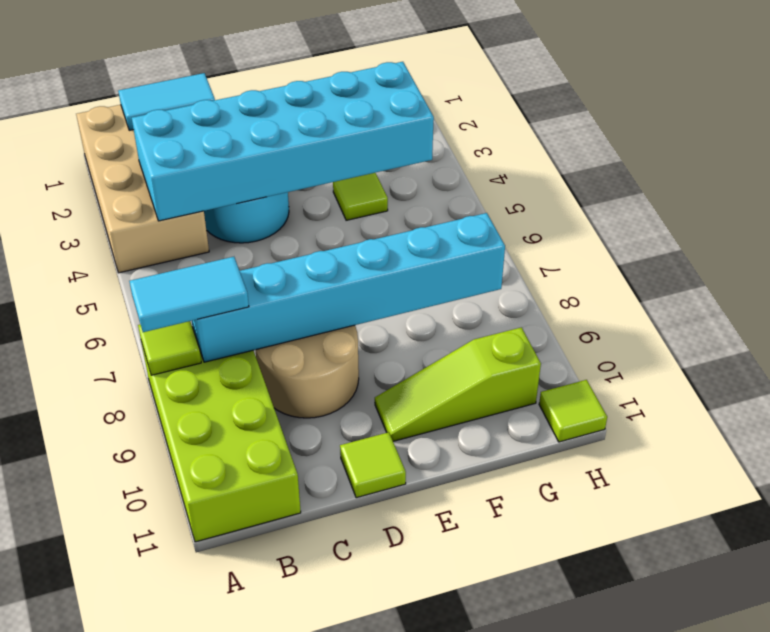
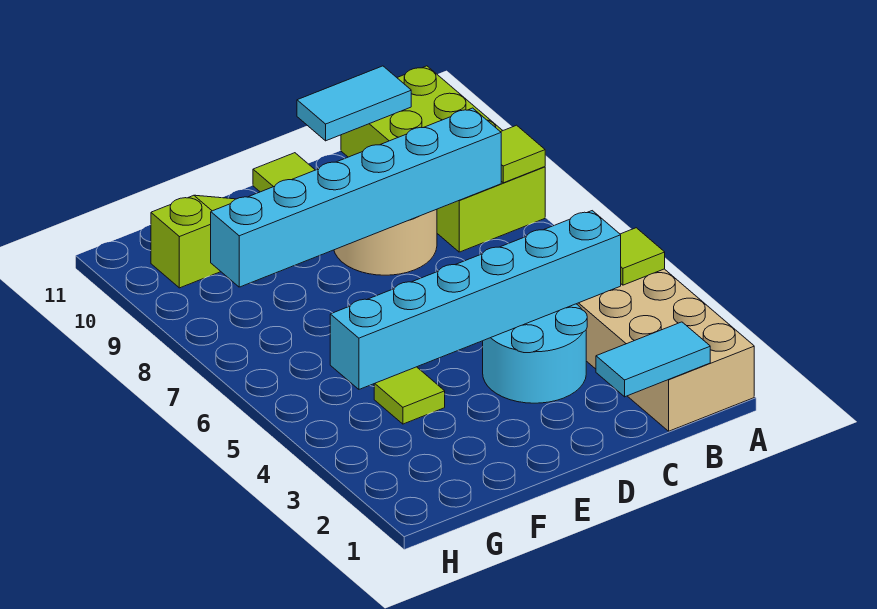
cyan tile A8:B8 level 3 -> cyan tile B11:C11 level 2
cyan brick B3:G4 level 2 -> cyan brick B4:G4 level 2
lime tile H11 level 1 -> lime tile A4 level 2

